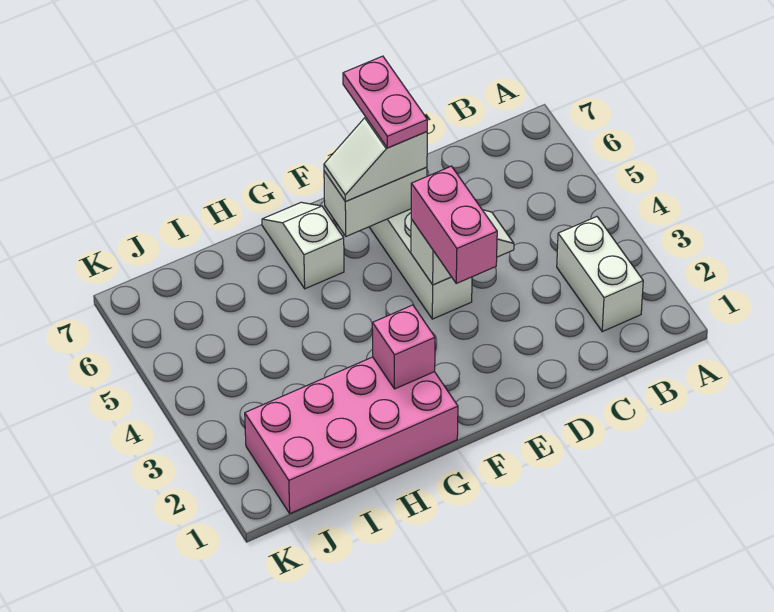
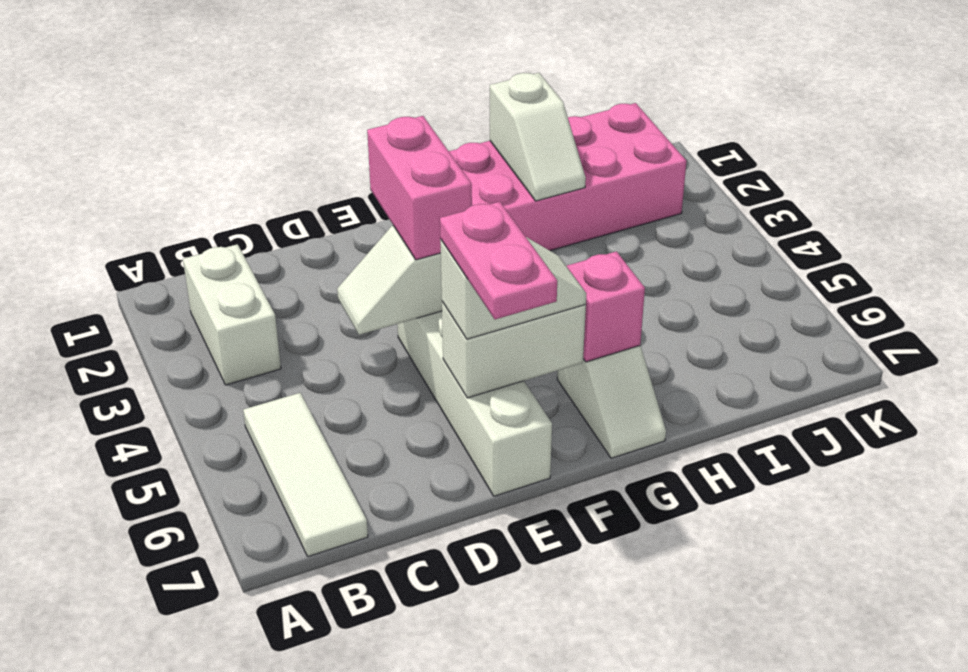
none -> white tile B5:B7 level 1
pink brick G2 level 2 -> pink brick G6 level 2
none -> white slope H1:H2 level 2 top 1

